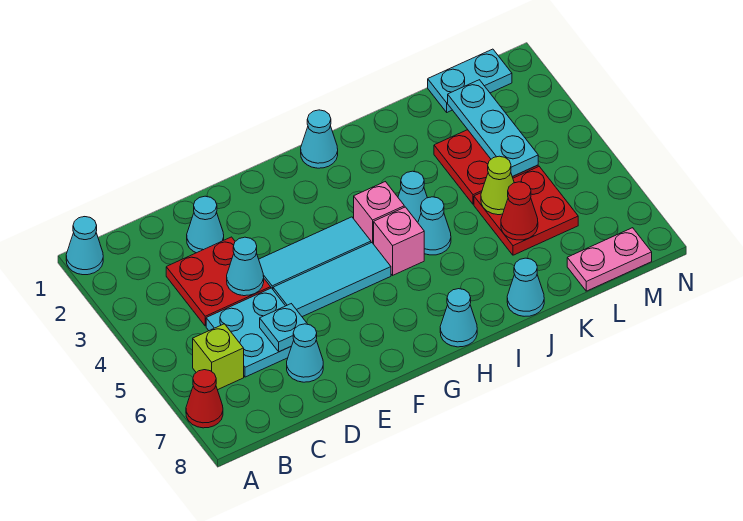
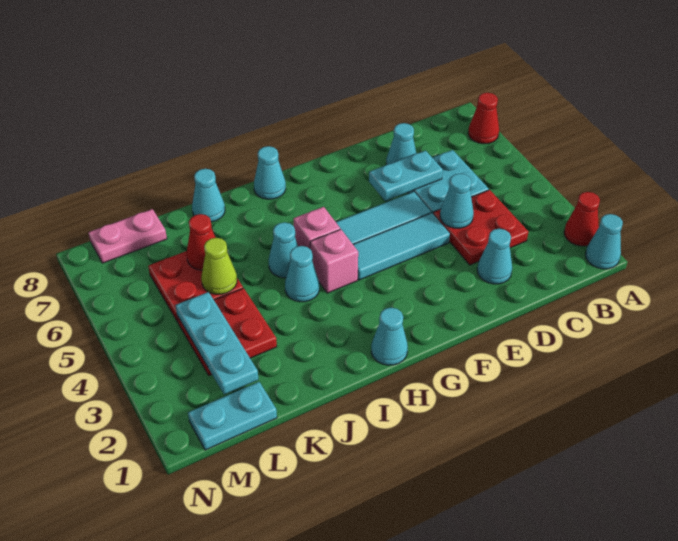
none -> red cone A2 level 1
lime brick B6 level 1 -> none
cyan plate D6 level 2 -> cyan plate D6:E6 level 2

